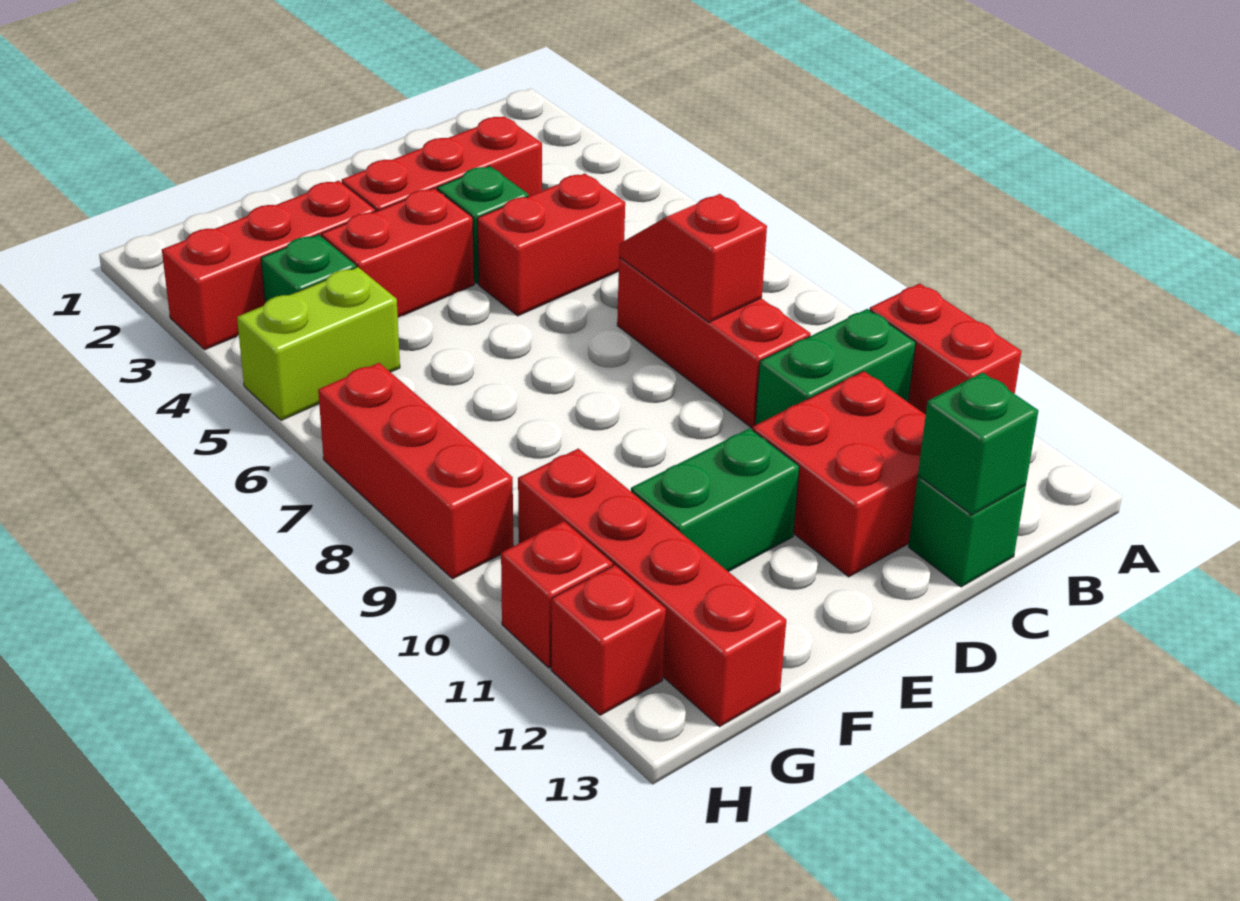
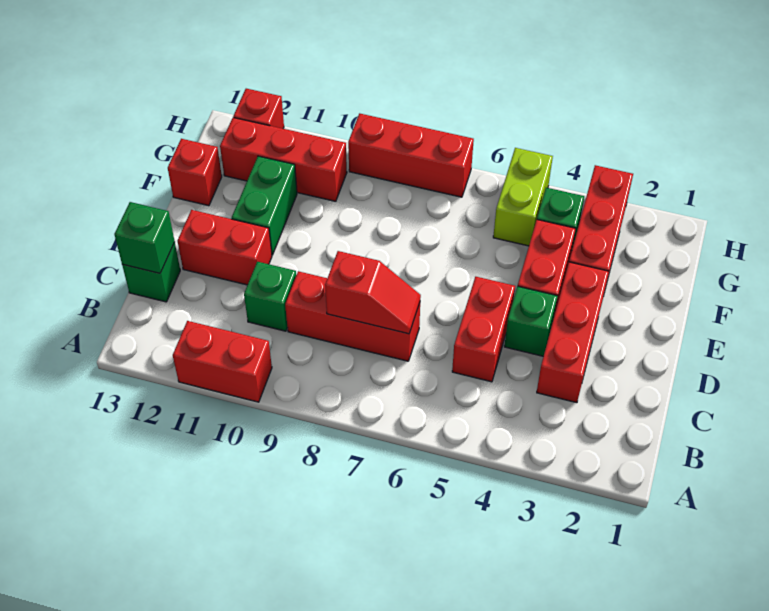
green brick B10:C10 level 1 -> green brick C10 level 1
red brick C11:D12 level 1 -> red brick D11:D12 level 1
red brick G10:G13 level 1 -> red brick G10:G12 level 1
red brick H11 level 1 -> red brick F13 level 1

